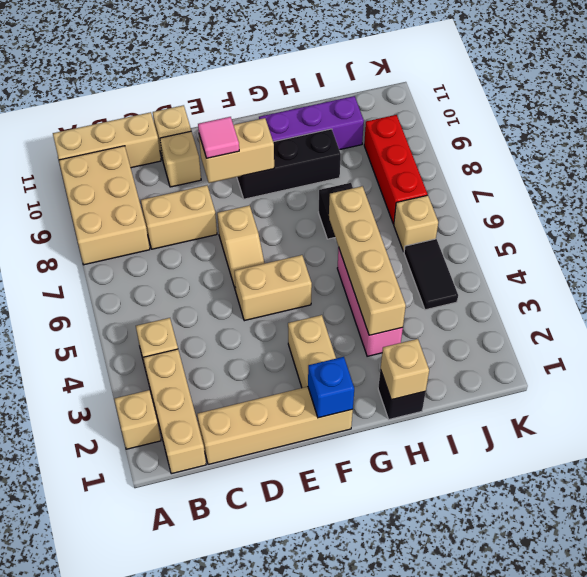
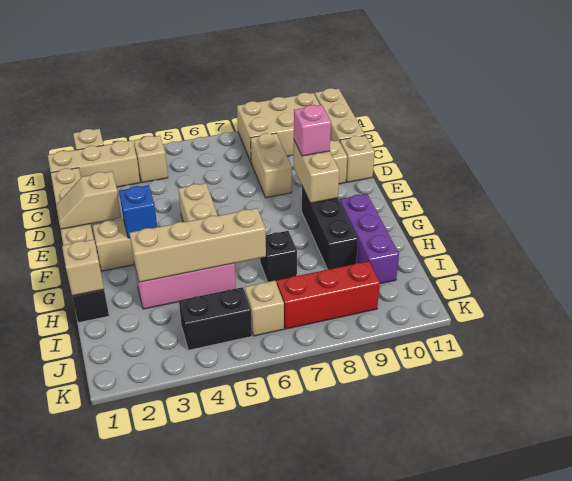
tan slope E6:E7 level 1 top 7 -> tan slope E1:E2 level 2 top 2
pink tile E9 level 3 -> pink brick E9 level 3
blue brick F1 level 2 -> blue brick F3 level 2
black tile J4:J5 level 1 -> black brick J4:J5 level 1

